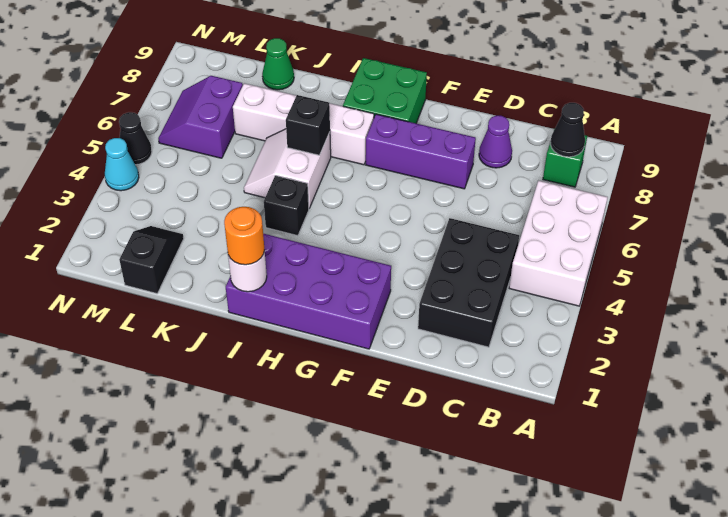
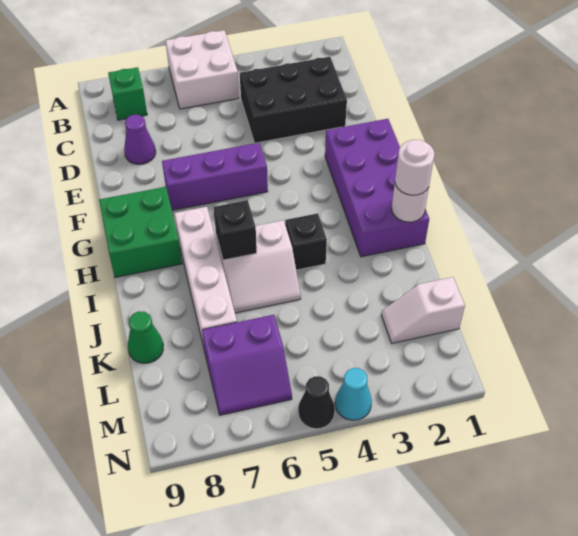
white brick A4:B6 level 1 -> white brick A5:B6 level 1
black cone B8 level 2 -> none
purple brick E7:G7 level 1 -> purple brick F5:F7 level 1
orange round brick I1 level 3 -> white round brick I1 level 3
black slope L1:L2 level 1 top 1 -> white slope L1:L2 level 1 top 1

